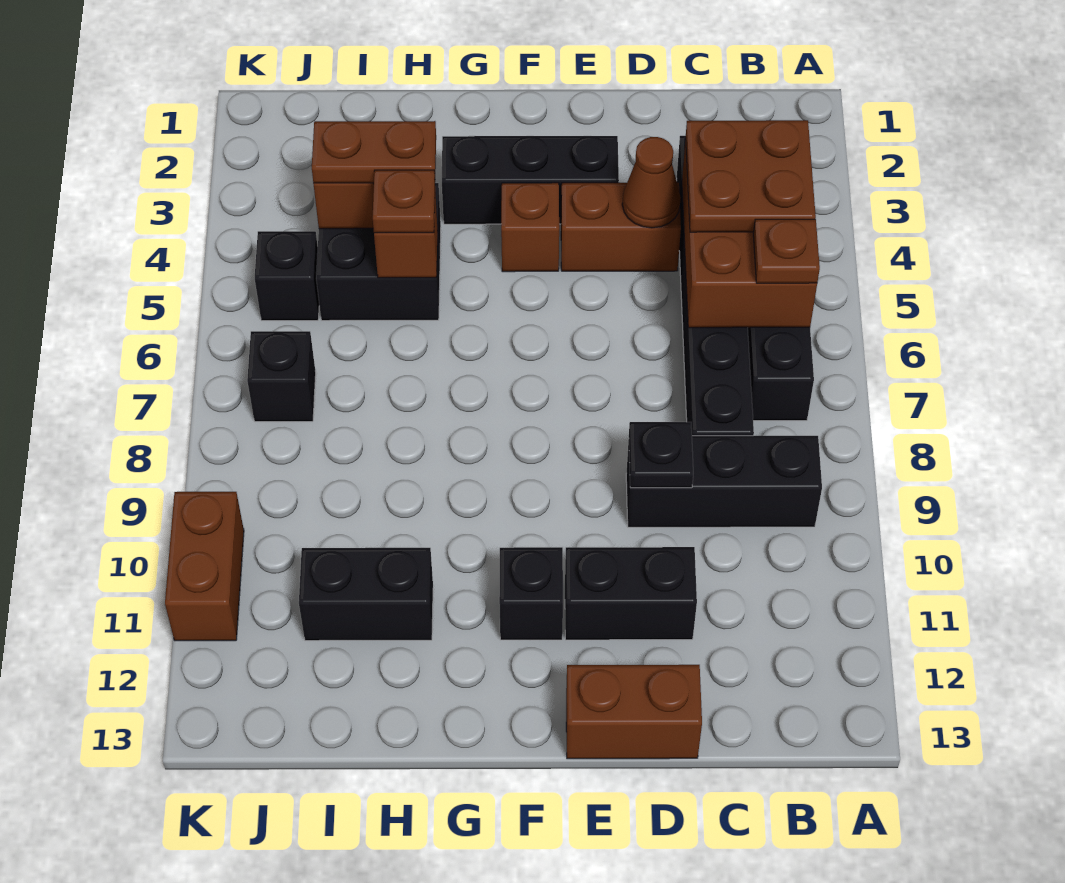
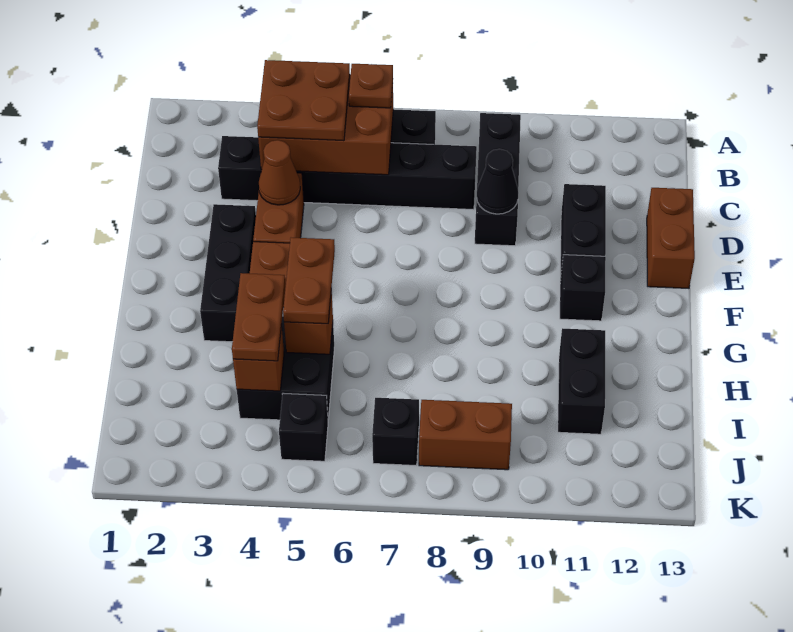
black plate D9 level 2 -> black cone D9 level 2
brown plate H5 level 3 -> brown plate G5:H5 level 3
brown brick K10:K11 level 1 -> brown brick J8:J9 level 1

